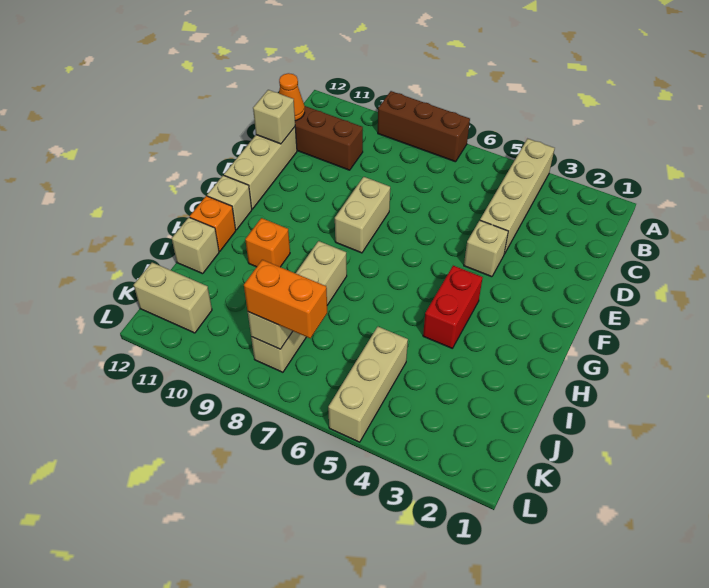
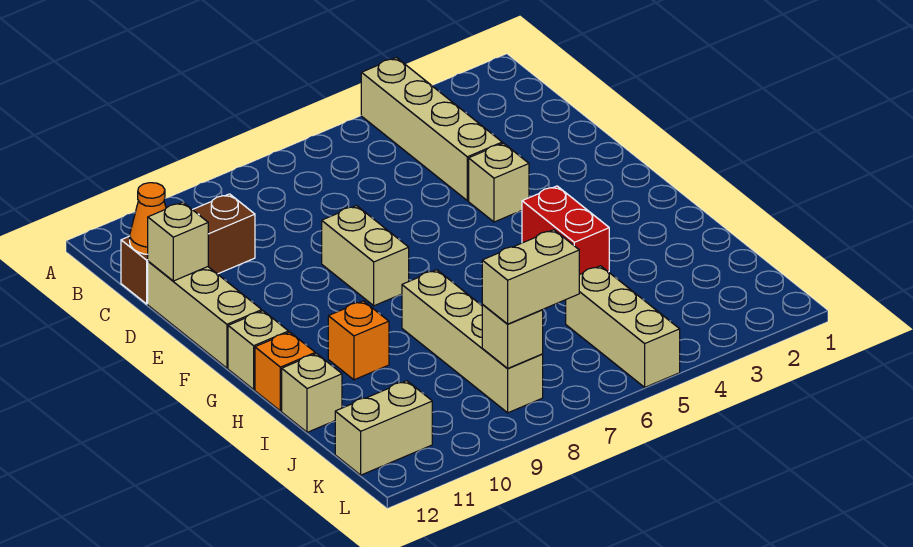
brown brick A7:A9 level 1 -> none
orange brick K7:K8 level 3 -> tan brick K7:K8 level 3

